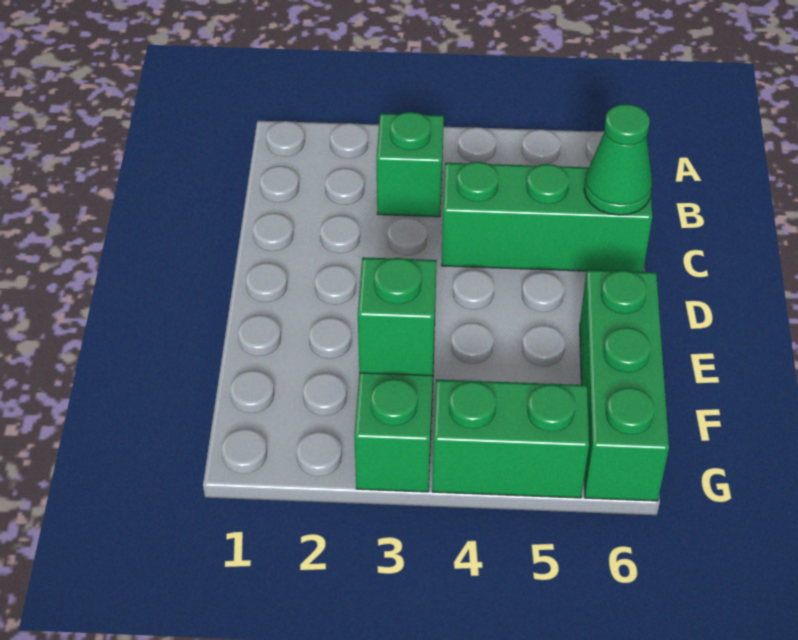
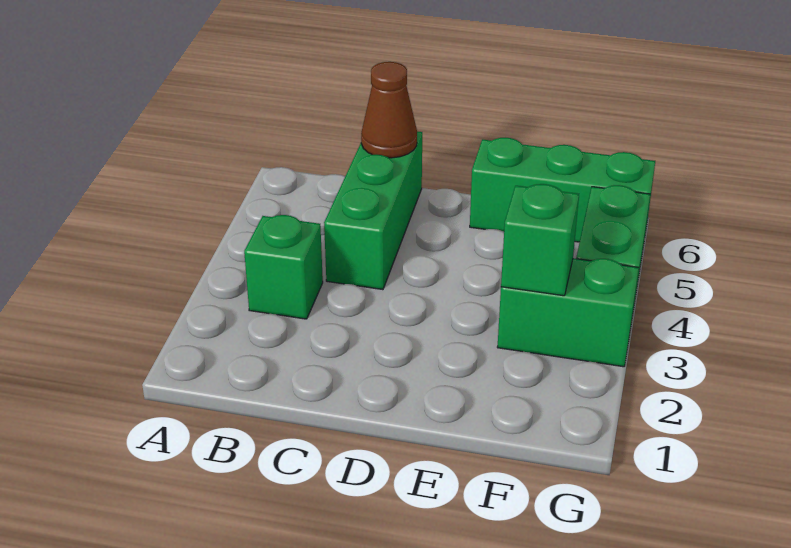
green cone C6 level 2 -> brown cone C6 level 2

